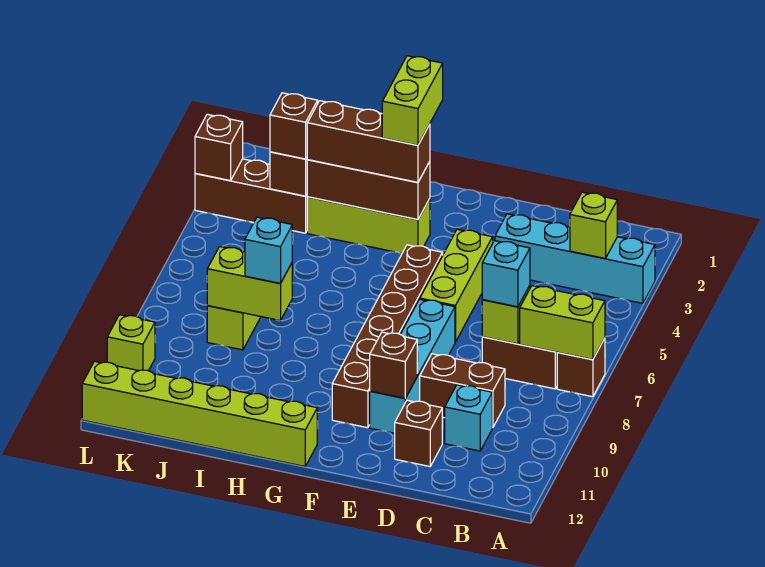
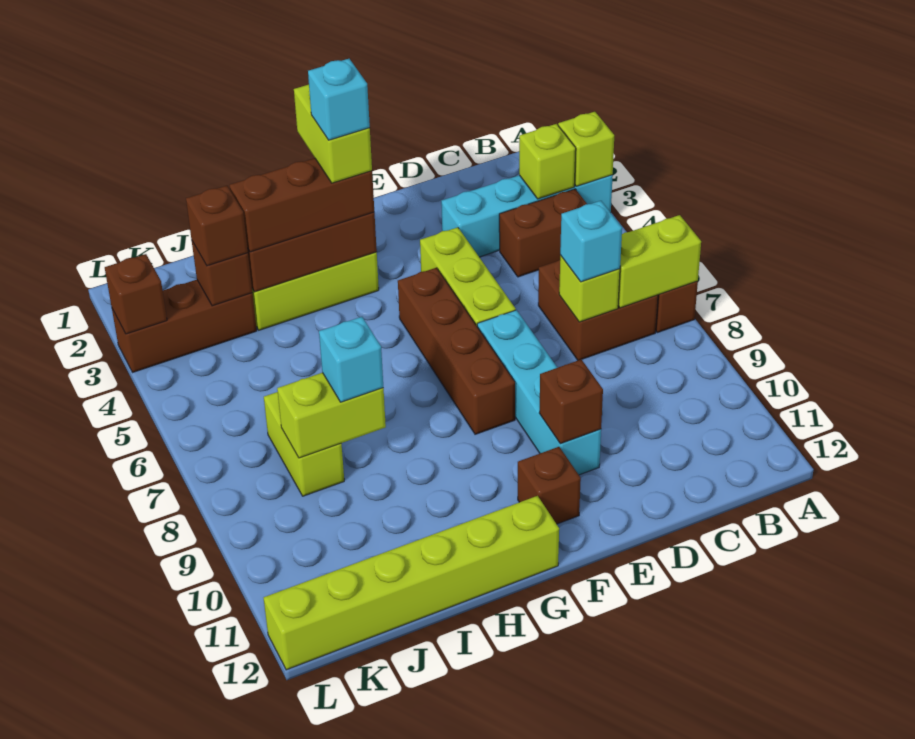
brown brick C9:D9 level 1 -> brown brick B4:C4 level 1
cyan brick C10 level 1 -> cyan brick G3 level 5
brown brick D11 level 1 -> brown brick F11 level 1
brown brick F5:F10 level 1 -> brown brick F5:F8 level 1
lime brick L10 level 1 -> lime brick A3 level 2

